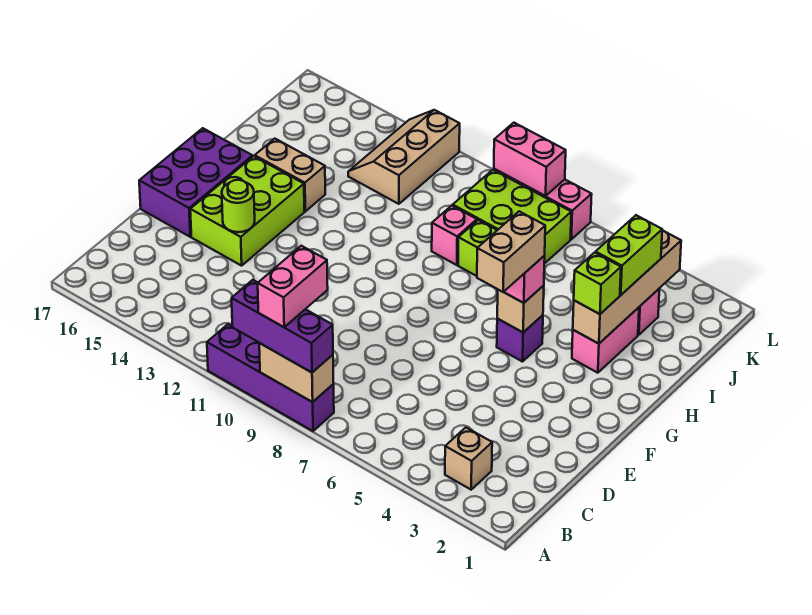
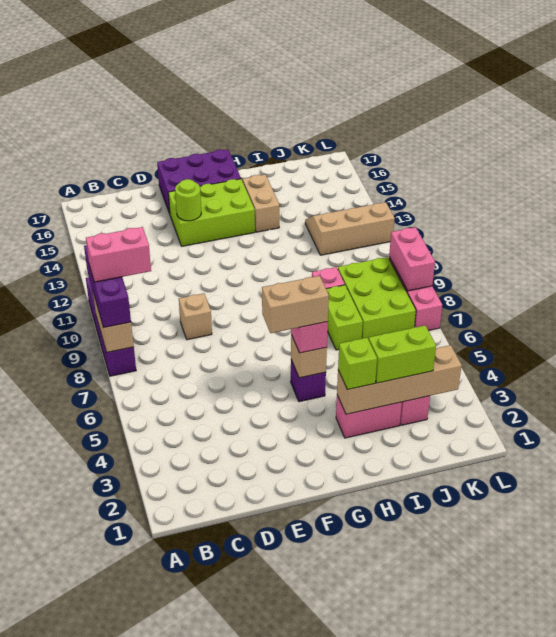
tan brick B3 level 1 -> tan brick D9 level 1

